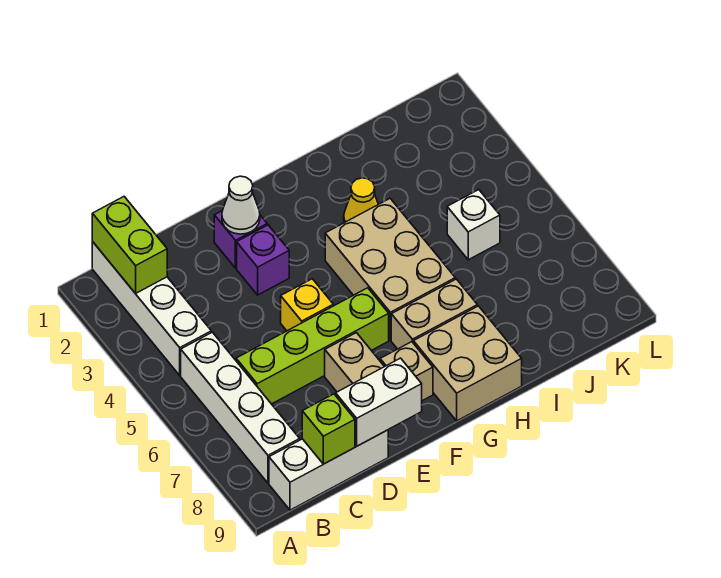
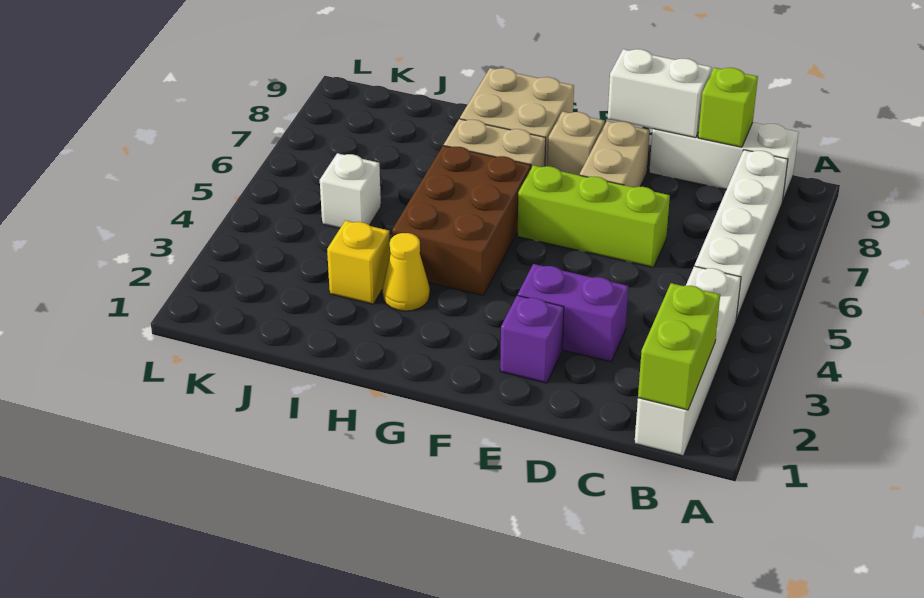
lime brick C6:F6 level 1 -> lime brick D6:F6 level 1
white cone E2 level 2 -> none
purple brick E3 level 1 -> purple brick D3:E3 level 1
yellow brick E5 level 1 -> yellow brick I3 level 1
tan brick G4:H6 level 1 -> brown brick G4:H6 level 1

